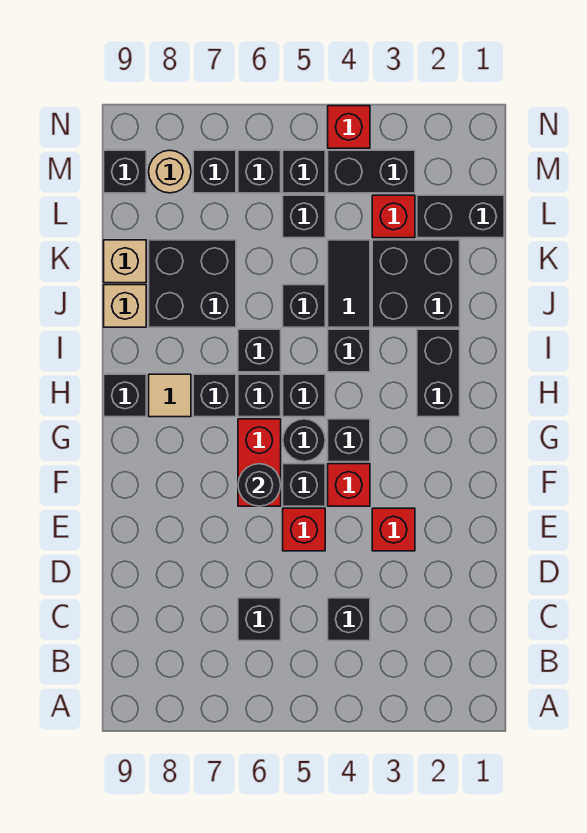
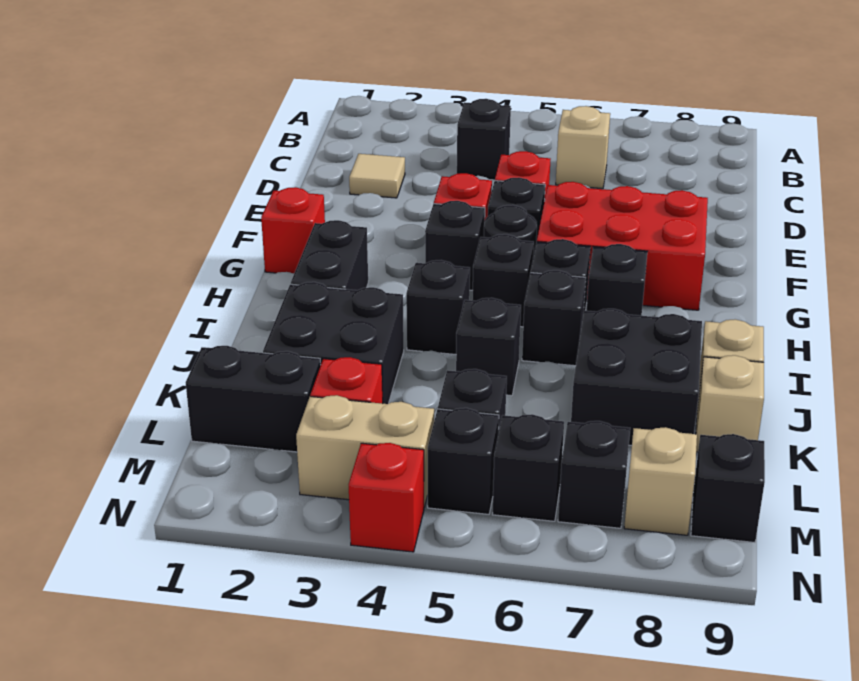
black brick C6 level 1 -> tan brick C6 level 1
red brick E3 level 1 -> red brick G1 level 1
red brick F6:G6 level 1 -> red brick F6:G8 level 1
black round brick F6 level 2 -> none
tan tile H8 level 1 -> tan tile D2 level 1
black brick H9 level 1 -> none
black tile J4:K4 level 1 -> none
black brick M3:M4 level 1 -> tan brick M3:M4 level 1
tan round brick M8 level 1 -> tan brick M8 level 1

